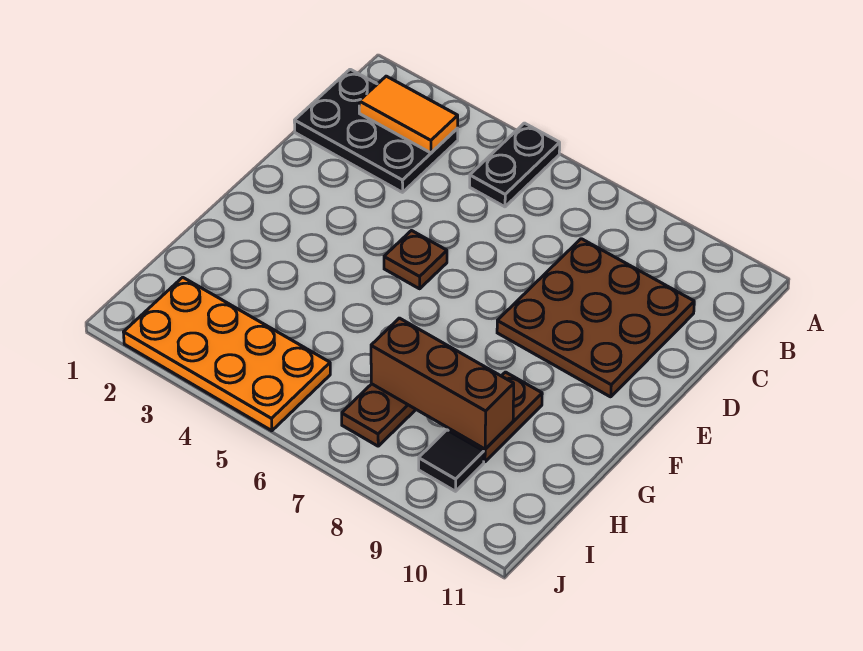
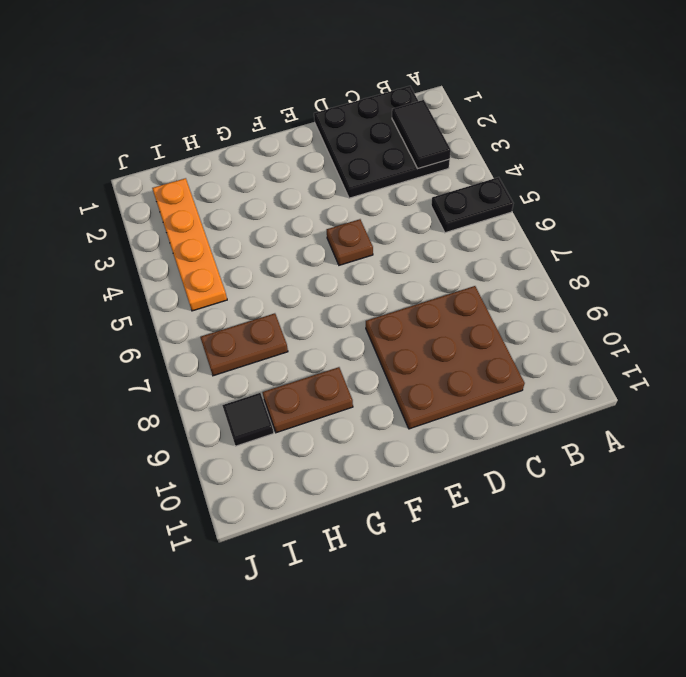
black plate B1:C3 level 1 -> black plate B1:D3 level 1
orange tile B2:B3 level 2 -> black tile B2:B3 level 2
brown brick H7:H9 level 2 -> none
orange plate I2:J5 level 1 -> orange plate I2:I5 level 1

